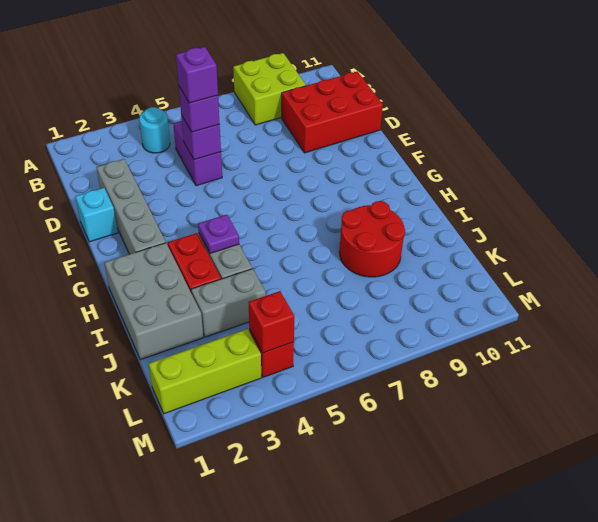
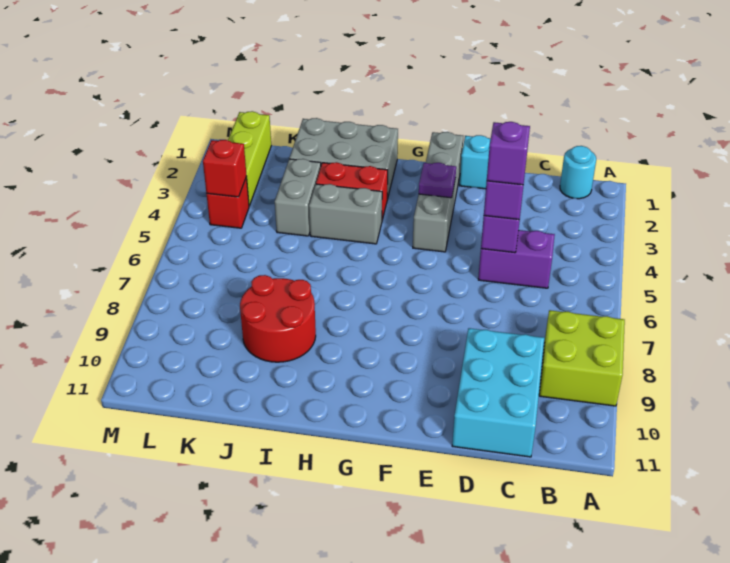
cyan round brick B4 level 1 -> cyan round brick B1 level 1
red brick C9:D11 level 1 -> cyan brick C9:D11 level 1
grey brick D2:G2 level 1 -> grey brick F1:F4 level 1
purple plate H4 level 2 -> purple plate F3 level 2

